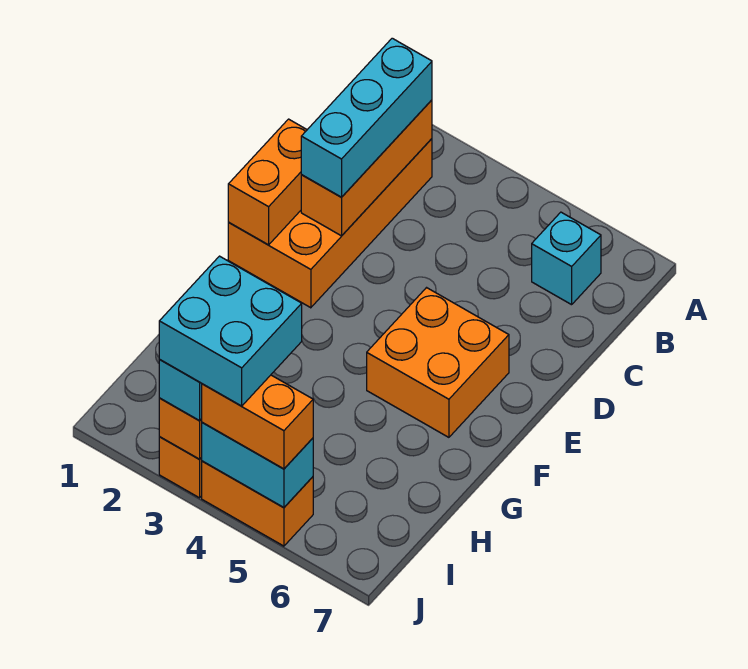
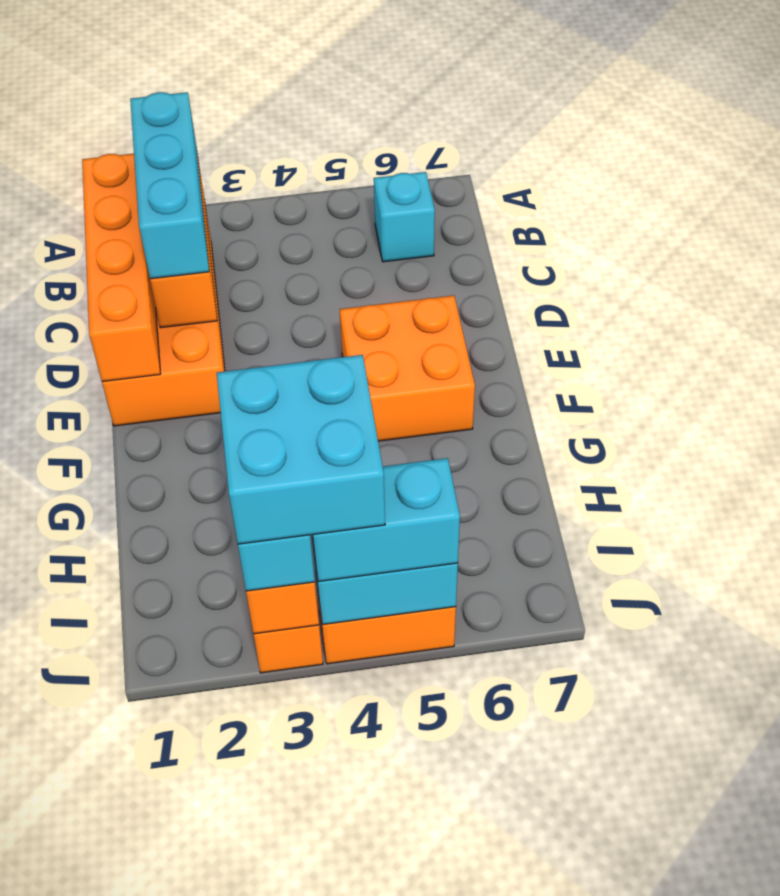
orange brick D1:E1 level 2 -> orange brick B1:E1 level 2
orange brick J4:J5 level 3 -> cyan brick J4:J5 level 3

